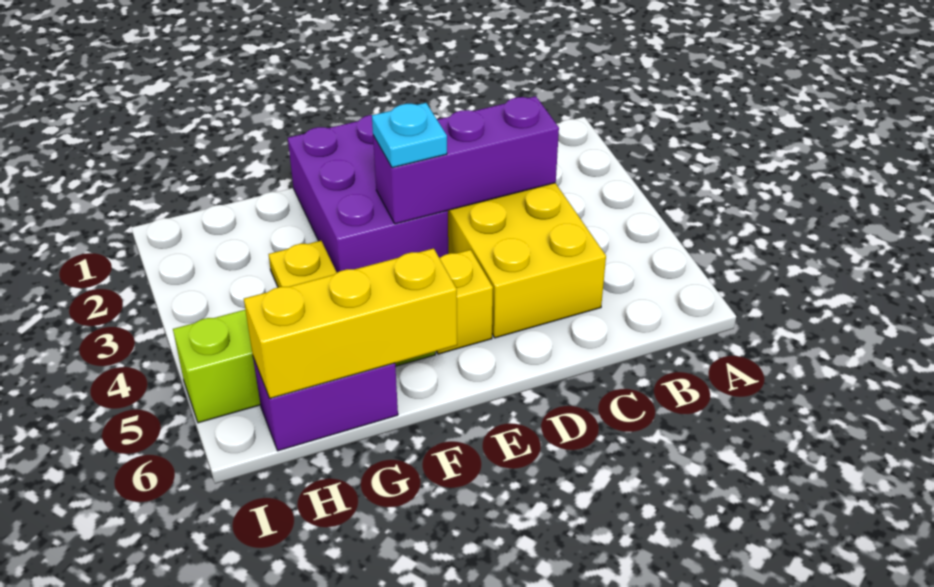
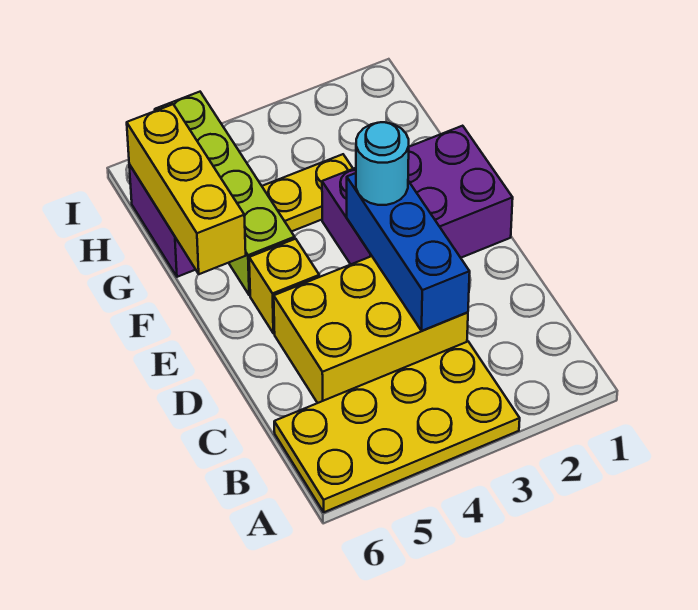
none -> yellow plate A3:B6 level 1
purple brick C3:E3 level 2 -> blue brick C3:E3 level 2
cyan plate E3 level 3 -> cyan round brick E3 level 3

